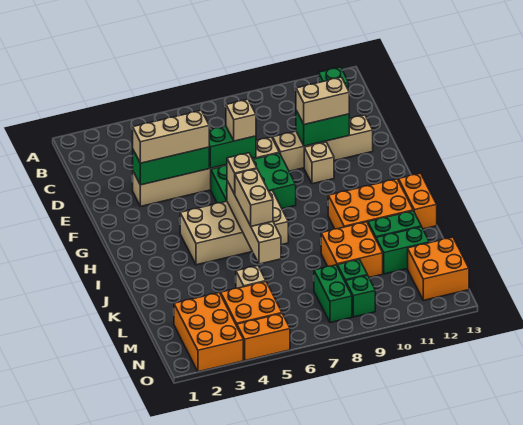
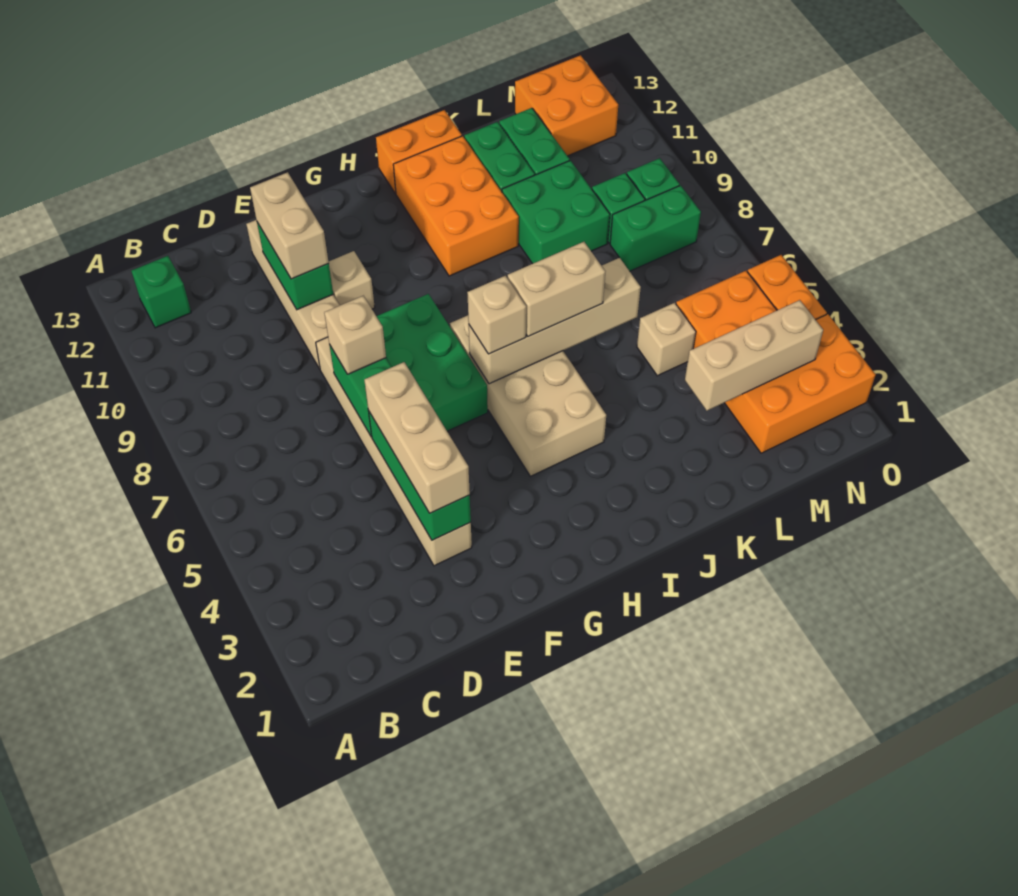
orange brick K9:L10 level 1 -> green brick K9:L10 level 1
none -> tan brick L3:N3 level 2

